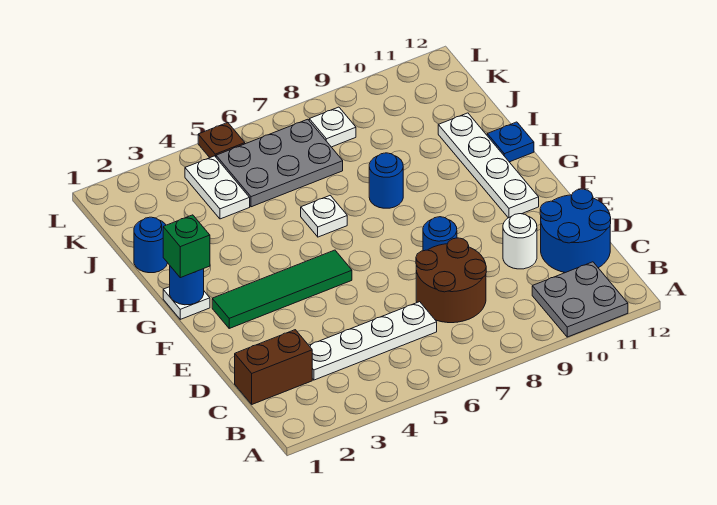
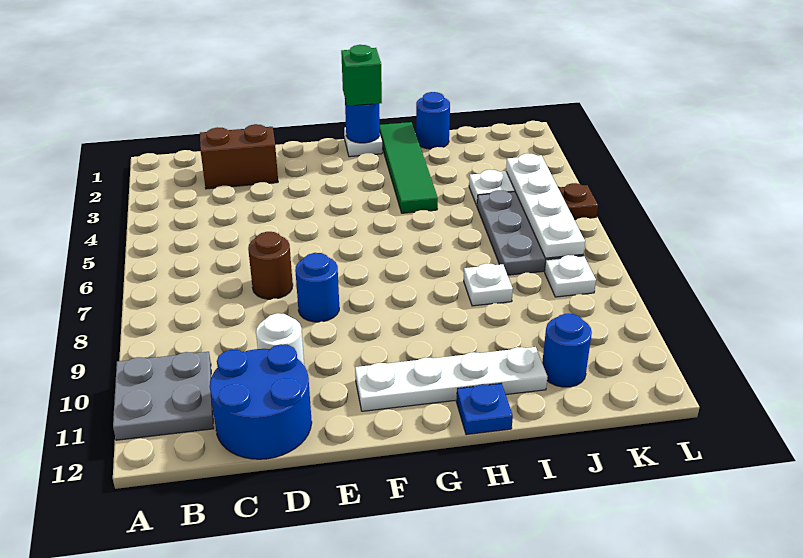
brown brick C1:C2 level 1 -> brown brick C2:D2 level 1
white plate C3:C6 level 1 -> white plate K4:K7 level 2
brown round brick C7:D8 level 1 -> brown round brick D7 level 1
green tile F2:F5 level 1 -> green tile H1:H4 level 1
white plate H6 level 1 -> white plate I8 level 1
blue round brick H8 level 1 -> blue round brick J11 level 1

